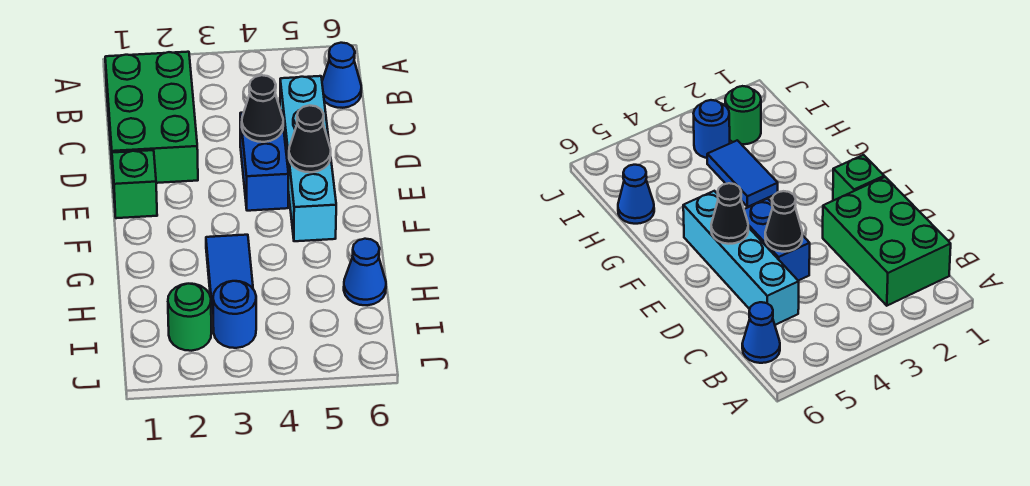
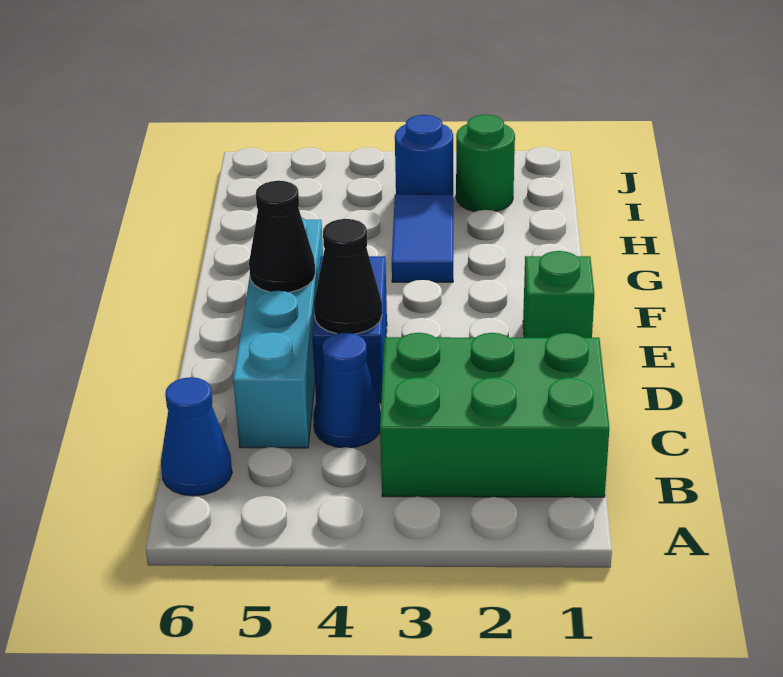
green brick B1:D2 level 1 -> green brick B1:C3 level 1
blue cone H6 level 1 -> blue cone C4 level 1

